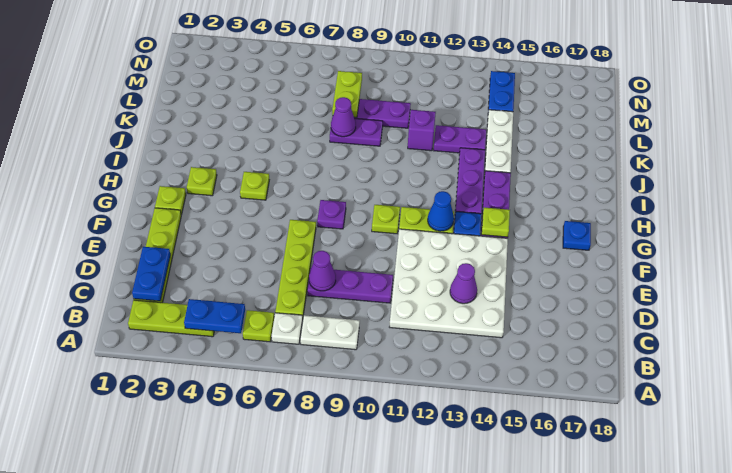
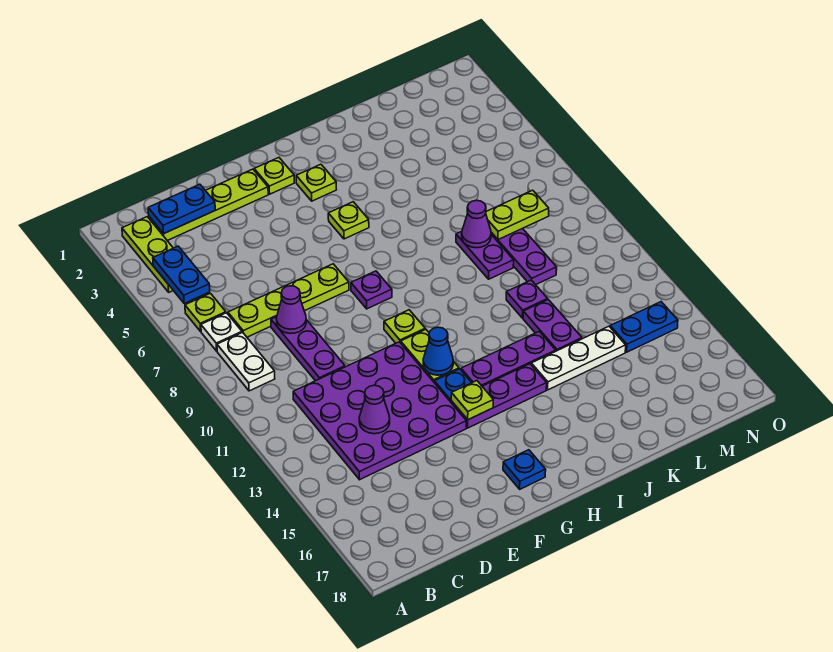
white plate C11:F14 level 1 -> purple plate C11:F14 level 1
purple brick K11 level 1 -> purple plate K11 level 1

